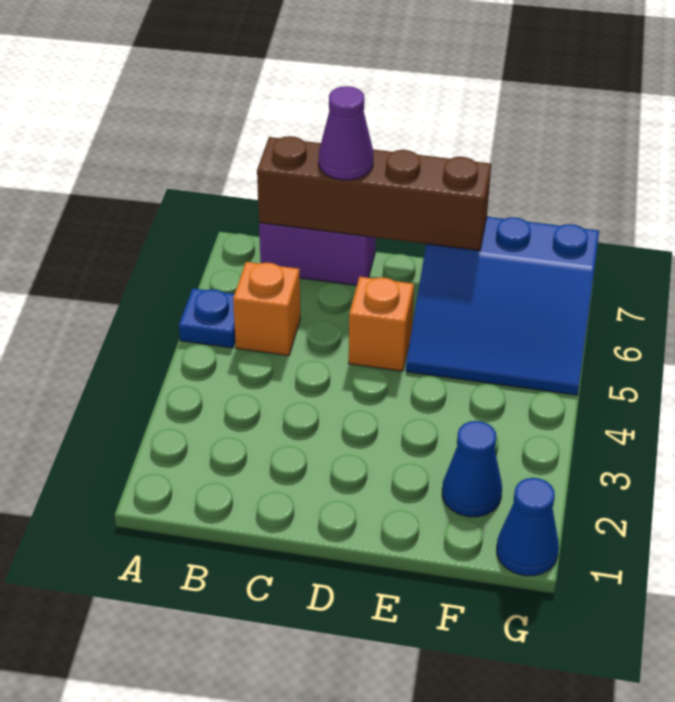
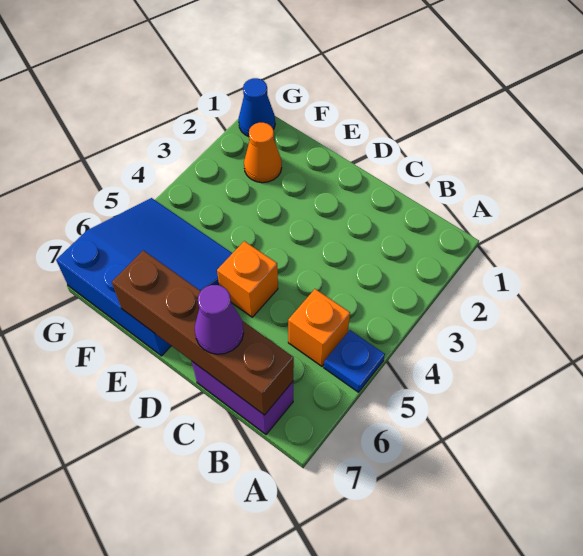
blue cone F2 level 1 -> orange cone F2 level 1

